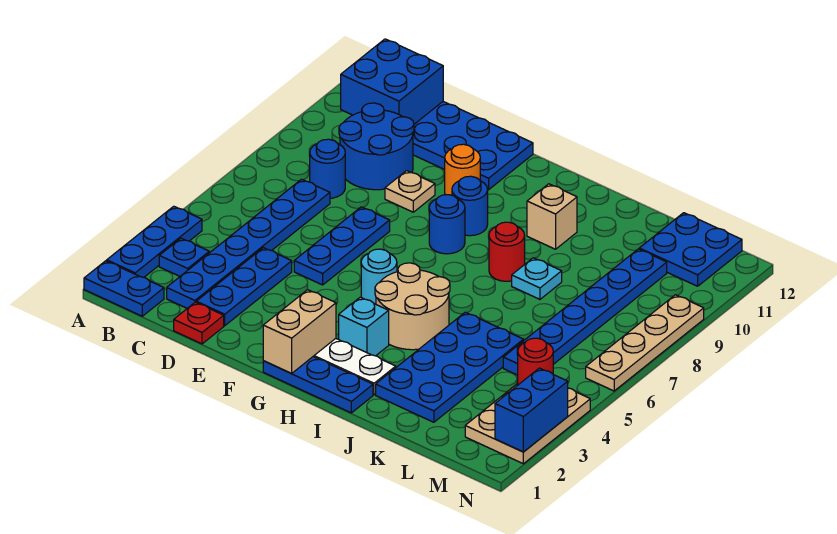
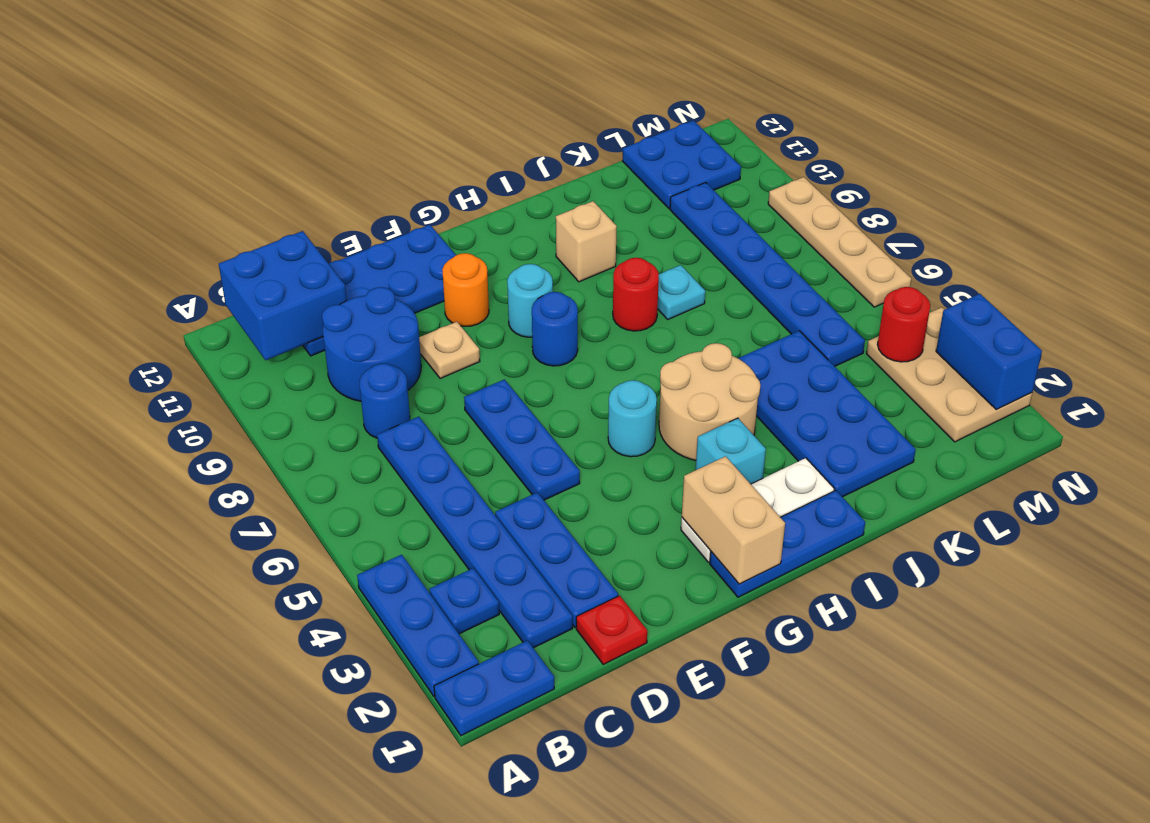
blue round brick G9 level 1 -> cyan round brick G9 level 1

